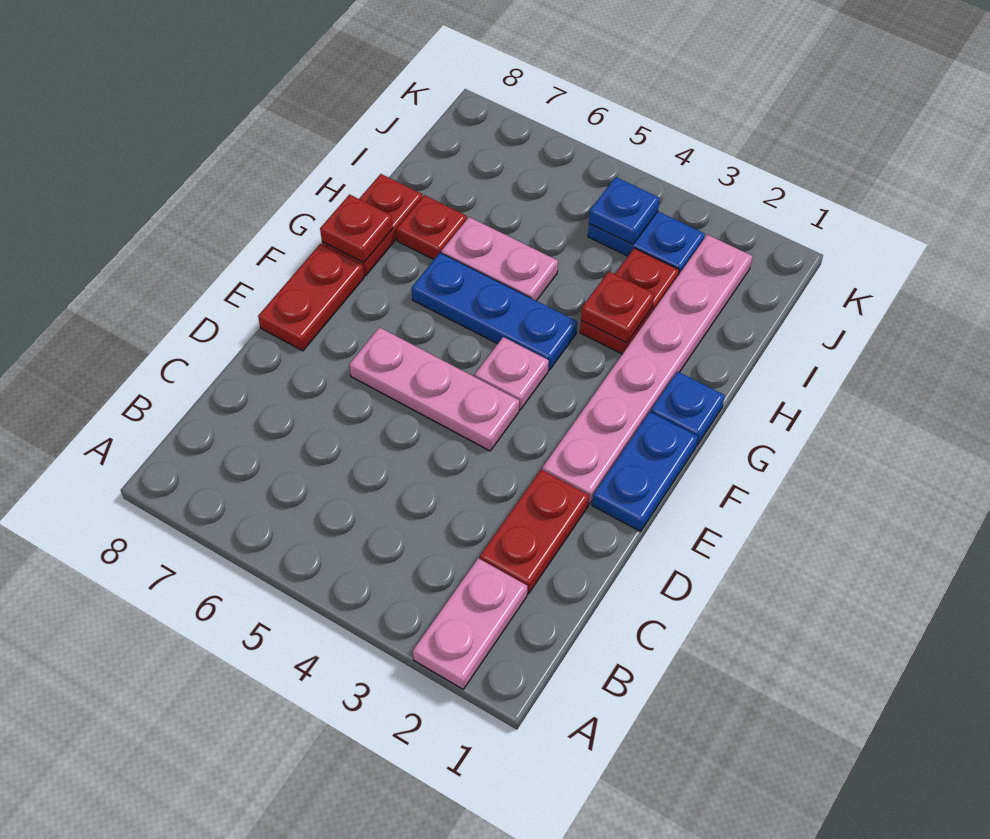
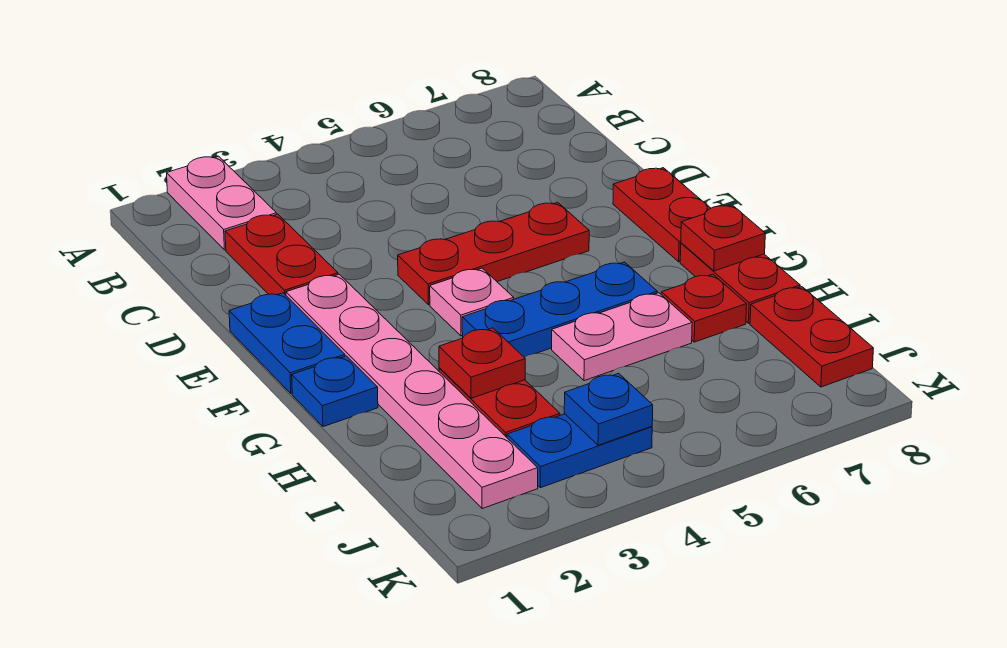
pink plate E4:E6 level 1 -> red plate E4:E6 level 1
none -> red plate I8:J8 level 1

